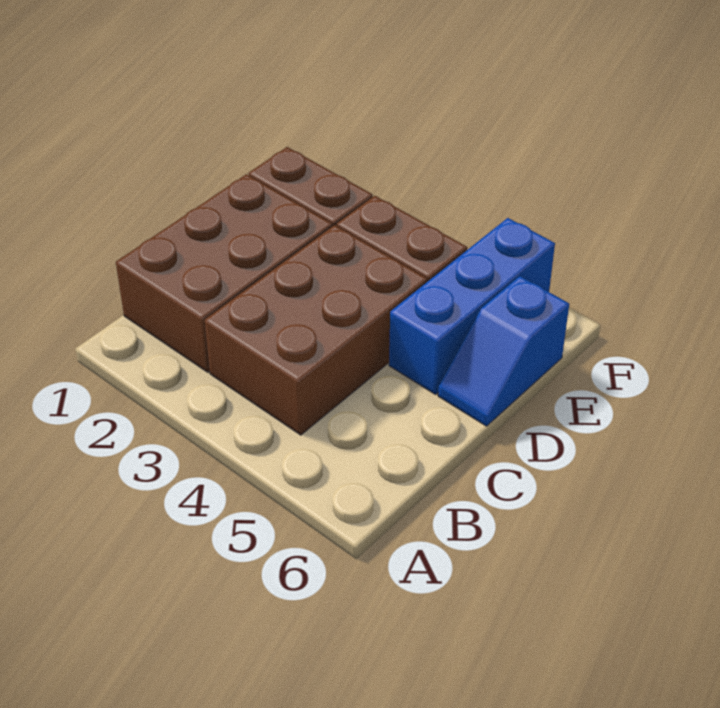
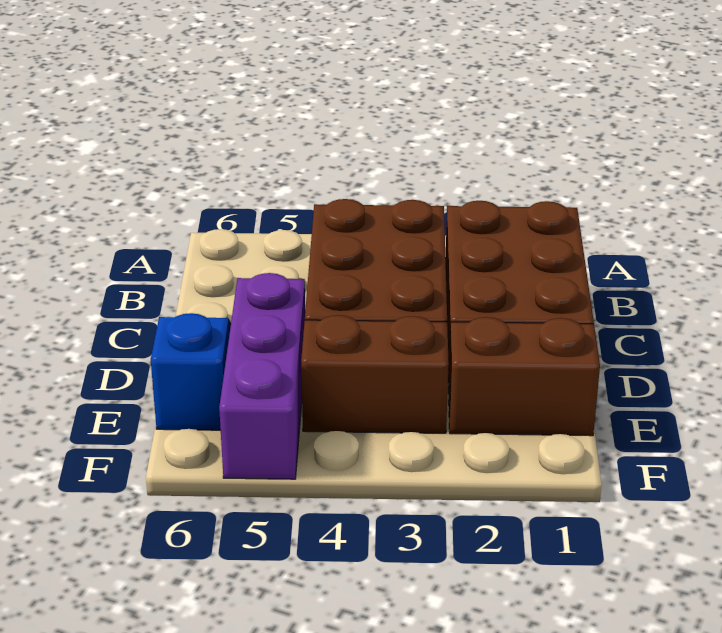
blue brick D5:F5 level 1 -> purple brick D5:F5 level 1

